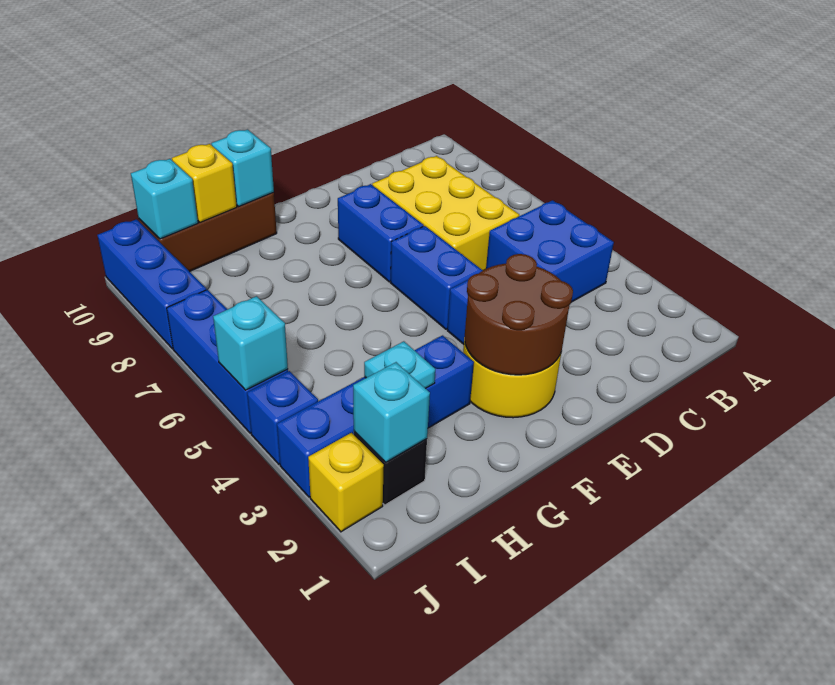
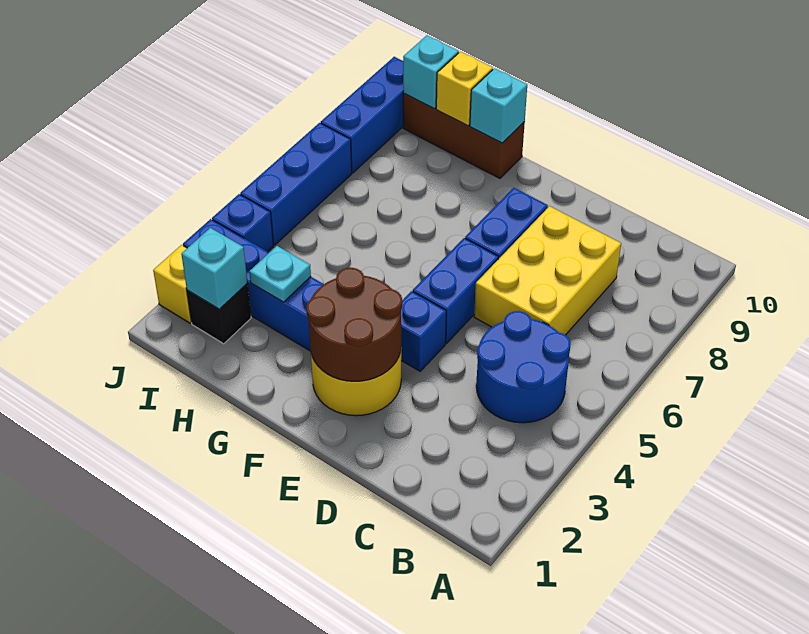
blue brick B4:C5 level 1 -> blue round brick B4:C5 level 1
cyan brick J5 level 2 -> none

